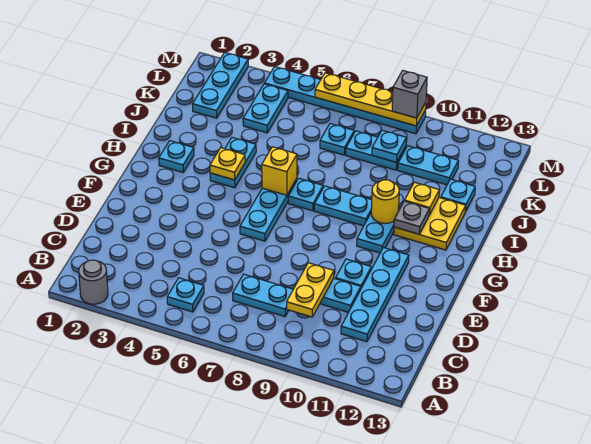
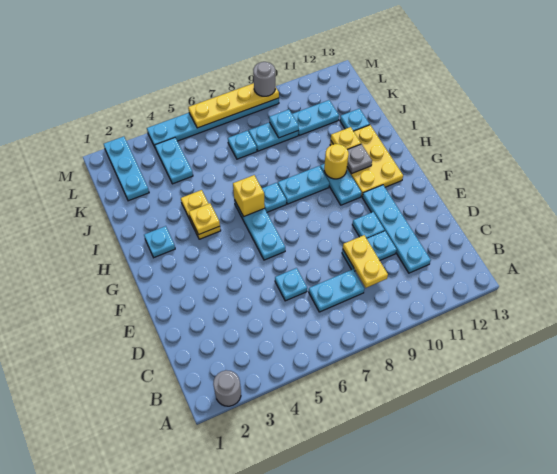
cyan plate B5 level 1 -> cyan plate D6 level 1
cyan plate H4:I4 level 1 -> yellow plate H4:I4 level 1
yellow plate H11:I12 level 1 -> yellow plate G11:I12 level 1
grey brick M9 level 3 -> grey round brick M9 level 3

